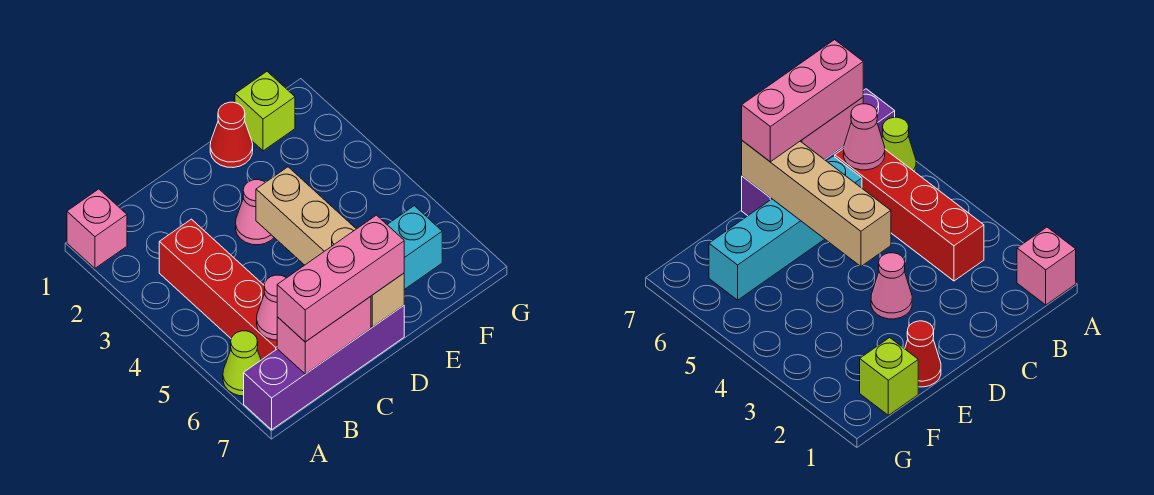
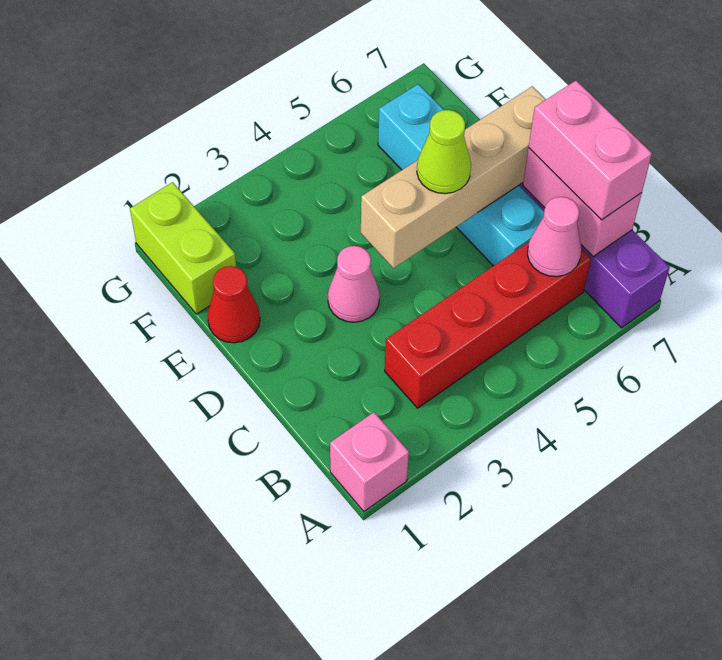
lime cone A6 level 1 -> lime cone D5 level 3
pink brick B7:D7 level 3 -> pink brick B7:C7 level 3
lime brick F1 level 1 -> lime brick F1:G1 level 1

